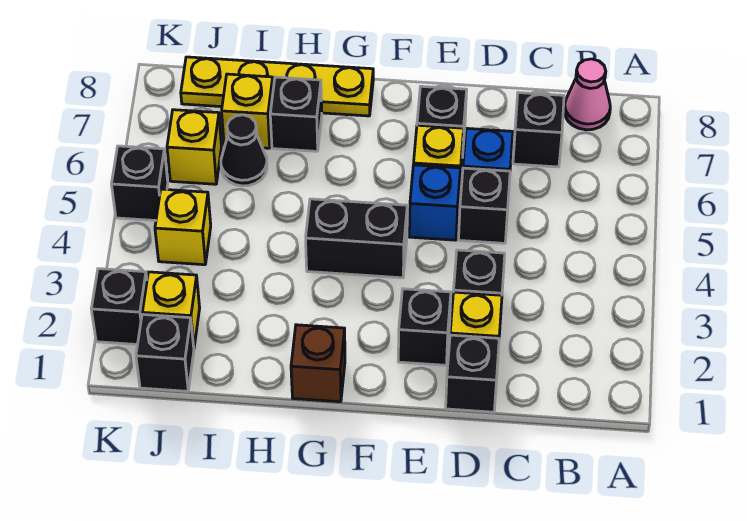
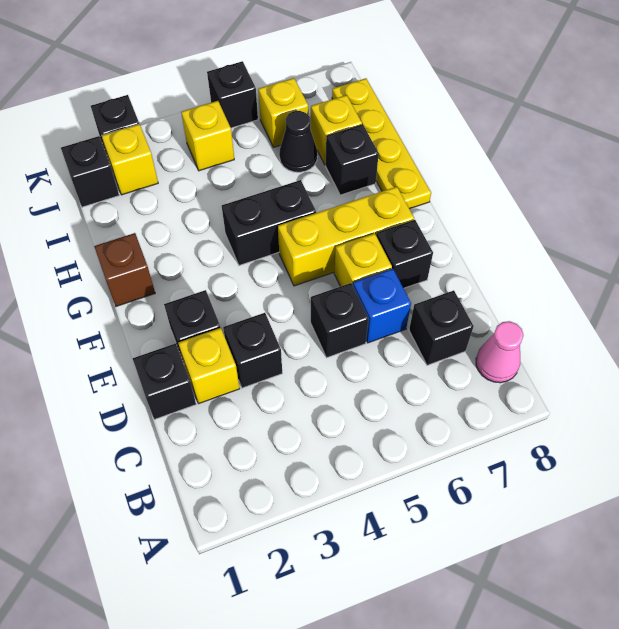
blue brick E5 level 1 -> none
black brick F4:G4 level 1 -> black brick G4:G5 level 1
none -> yellow brick F5:F7 level 1

